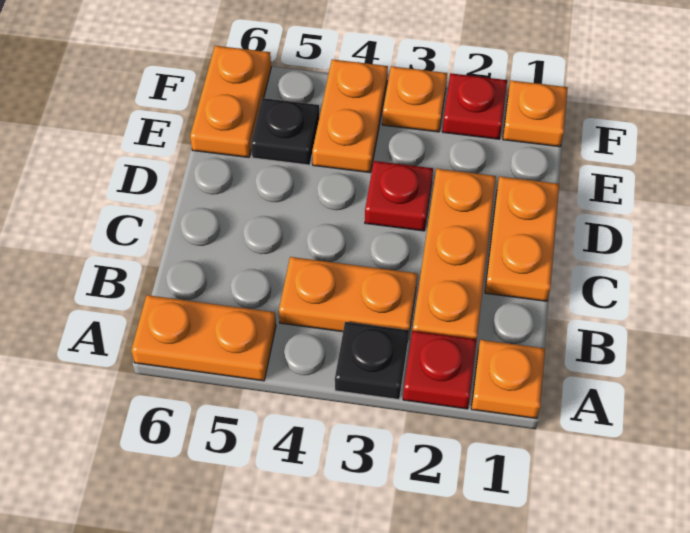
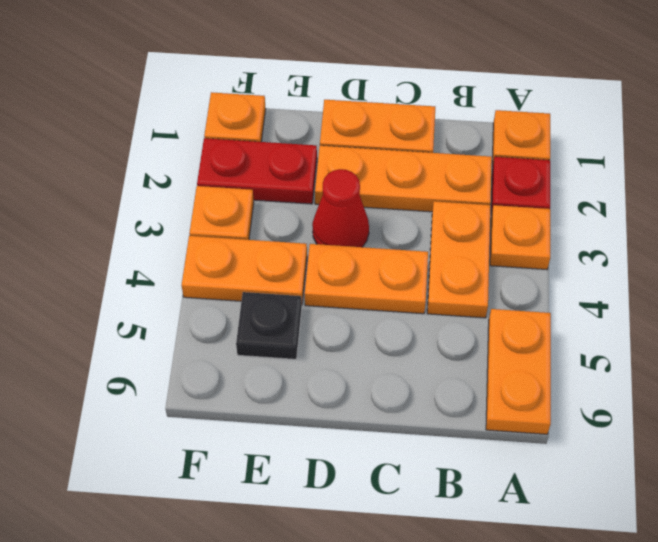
black plate A3 level 1 -> orange plate A3 level 1
red plate D3 level 1 -> red cone D3 level 1
orange plate E6:F6 level 1 -> orange plate C4:D4 level 1
red plate F2 level 1 -> red plate E2:F2 level 1

